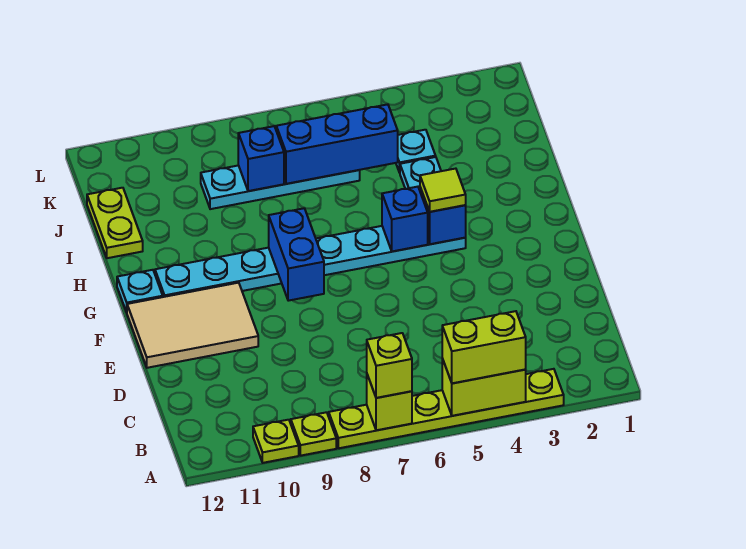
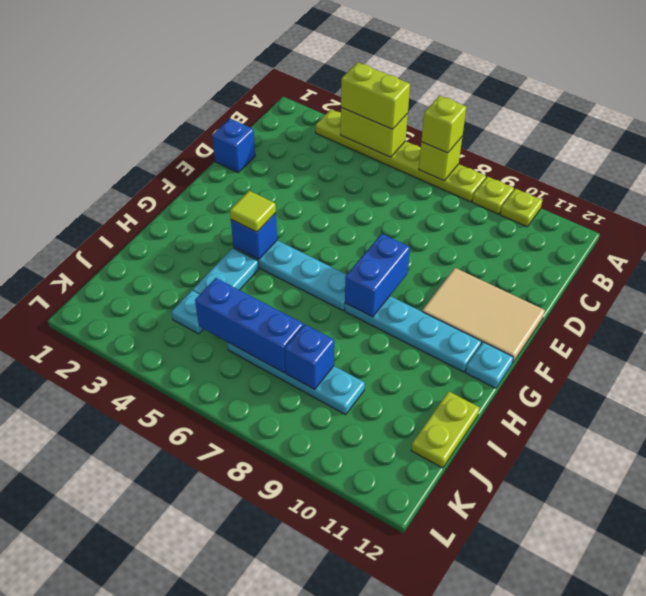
blue brick G5 level 2 -> blue brick D1 level 1

